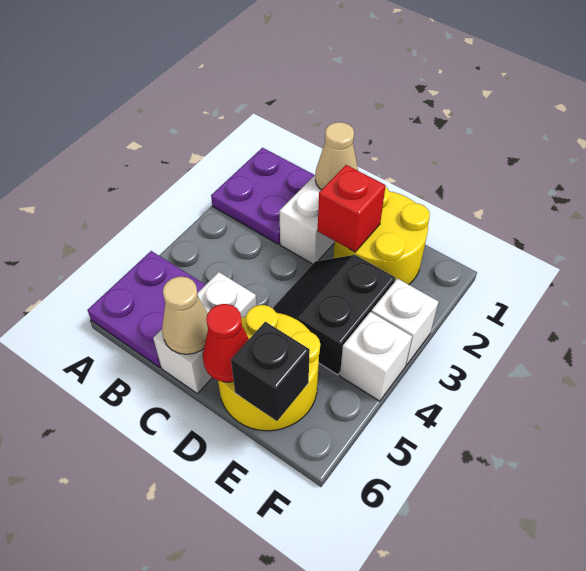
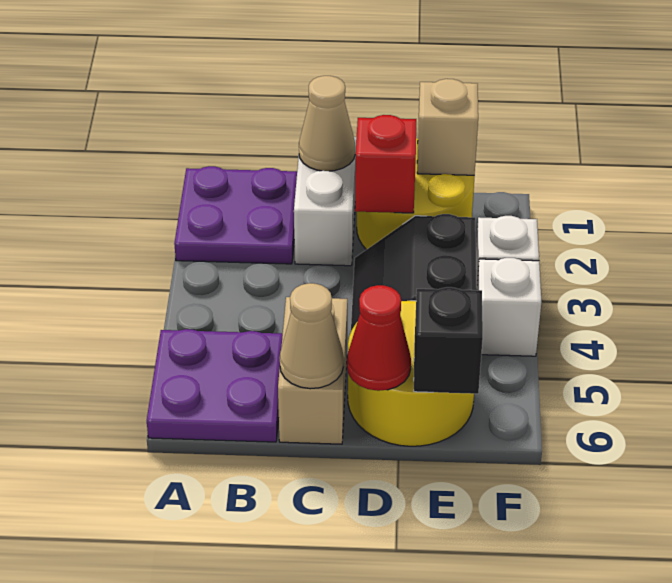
white brick C5:C6 level 1 -> tan brick C5:C6 level 1
none -> tan brick E1 level 2

